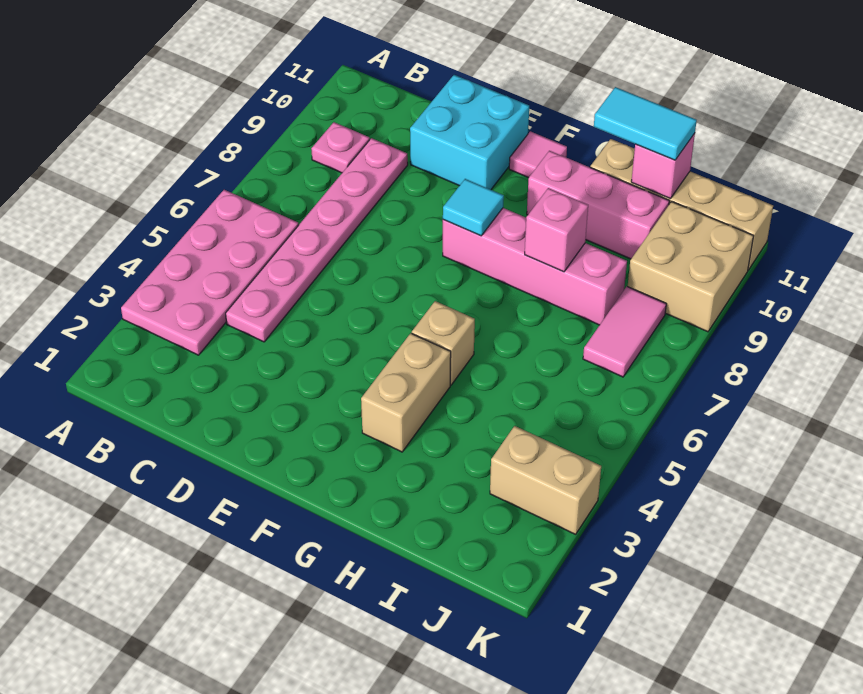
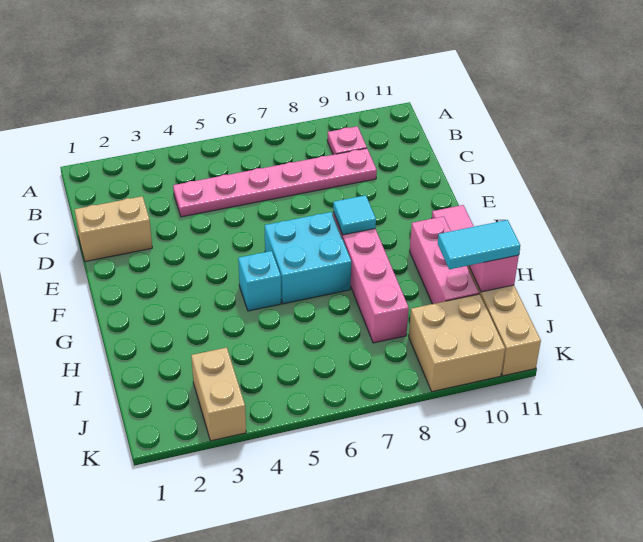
pink plate A3:B6 level 1 -> none
cyan brick D10:E11 level 1 -> cyan brick F6:G7 level 1
tan brick G3:G4 level 1 -> tan brick D1:D2 level 1
tan brick G5 level 1 -> cyan brick G5 level 1
pink brick H8 level 2 -> none
cyan tile H11:I11 level 3 -> cyan tile I10:I11 level 3
pink tile J7:J8 level 1 -> none

